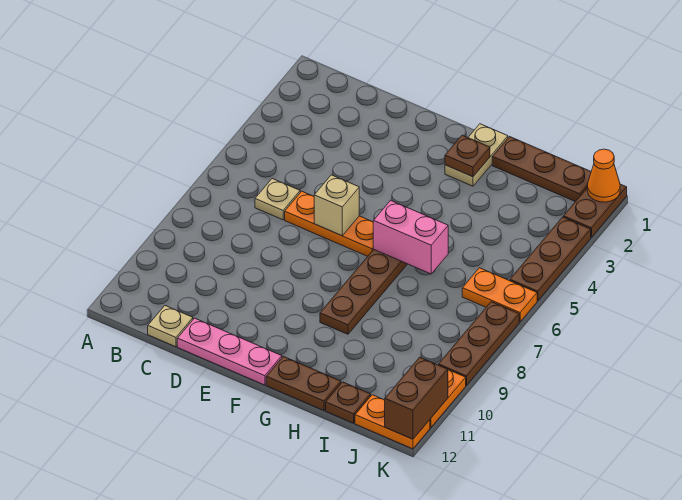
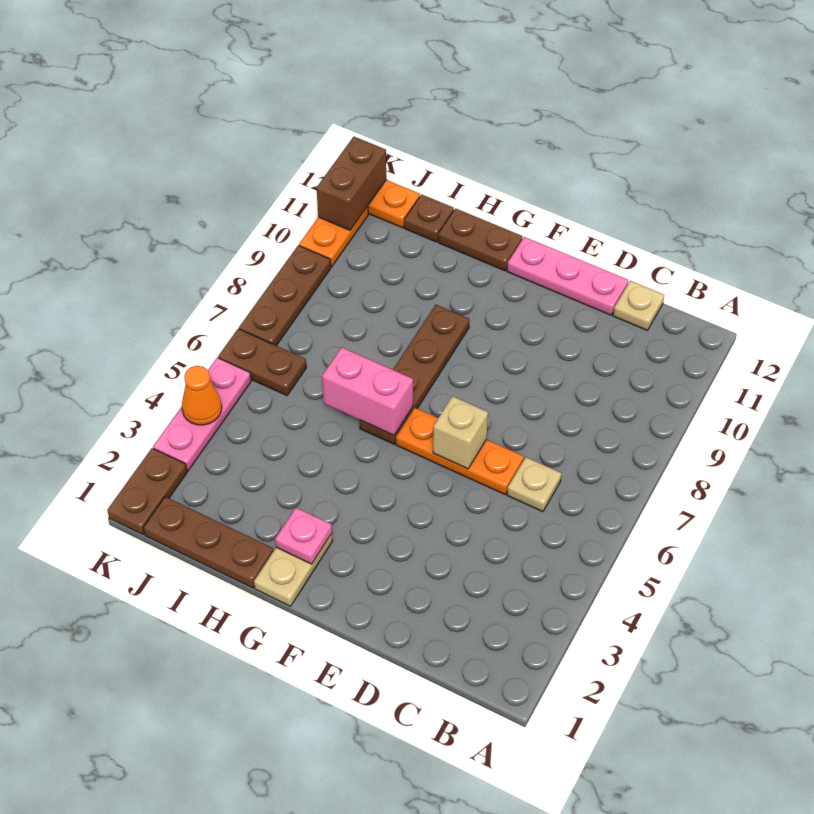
brown plate G2 level 2 -> pink plate G2 level 2
orange plate J6:K6 level 1 -> brown plate J6:K6 level 1
orange cone K1 level 2 -> orange cone K4 level 2
brown plate K3:K5 level 1 -> pink plate K3:K5 level 1

